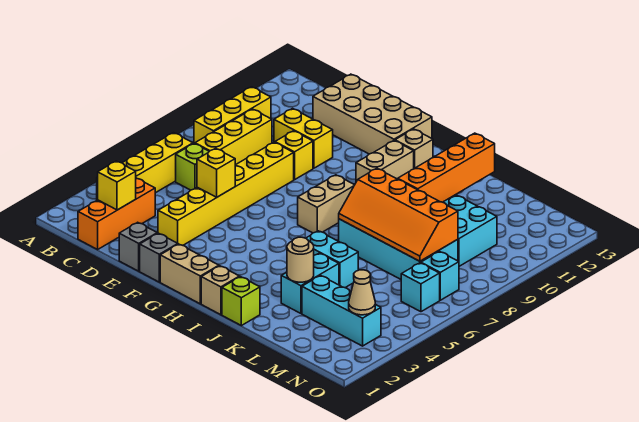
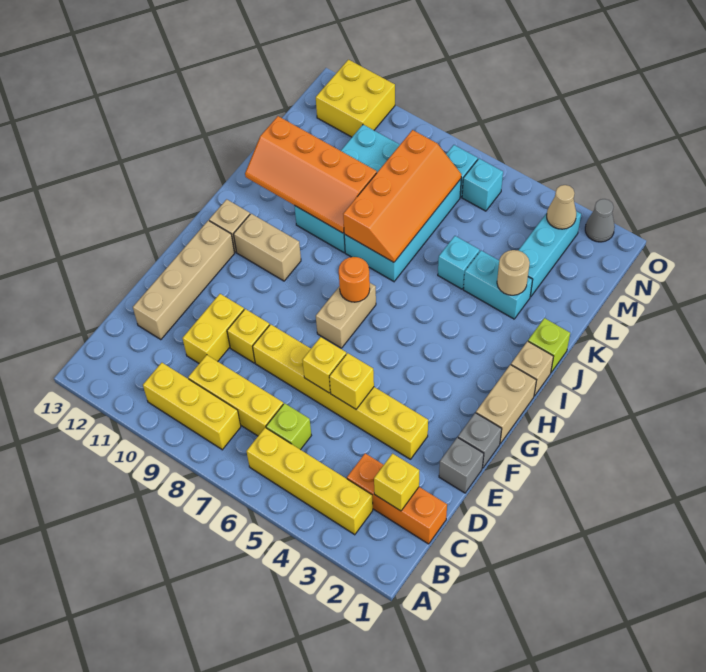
tan brick D12:G13 level 1 -> tan brick D12:G12 level 1
none -> yellow brick E6 level 2
tan brick H7:H8 level 1 -> tan brick G7:H7 level 1
none -> orange round brick H7 level 2
cyan brick J5:K5 level 1 -> cyan brick K5 level 1
none -> yellow brick N11:O12 level 1
none -> grey cone O2 level 1

